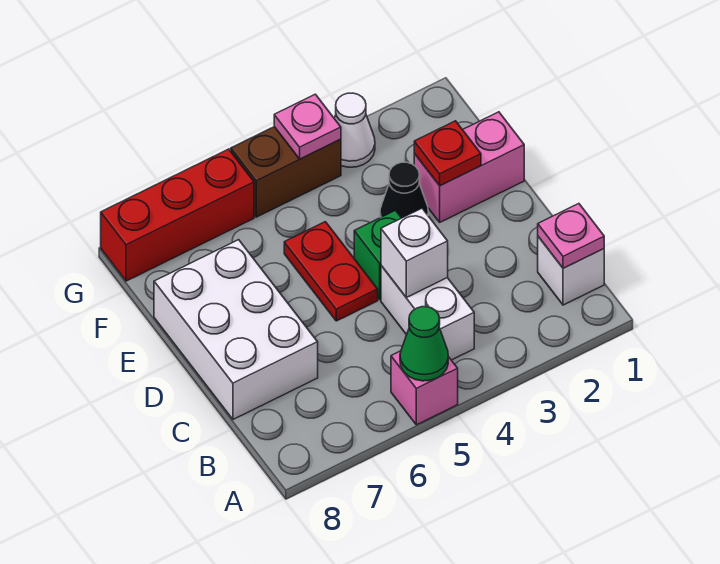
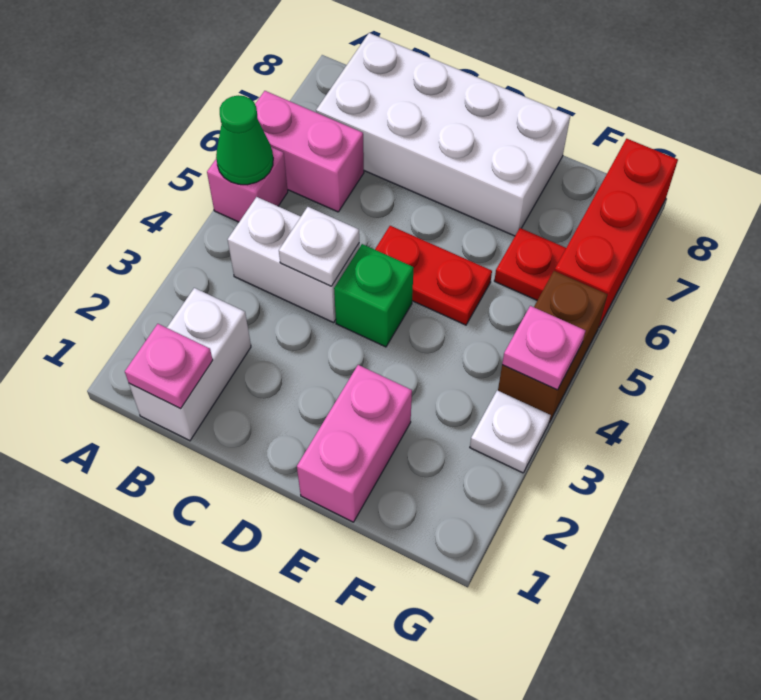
none -> pink brick A6:B6 level 1
white brick B1 level 1 -> white brick B1:B2 level 1
white brick C4 level 2 -> white plate C4 level 2
white brick C7:E8 level 1 -> white brick B7:E8 level 1
red plate E2 level 2 -> red plate F6 level 1
black cone E3 level 1 -> none
white cone G3 level 1 -> white plate G3 level 1

